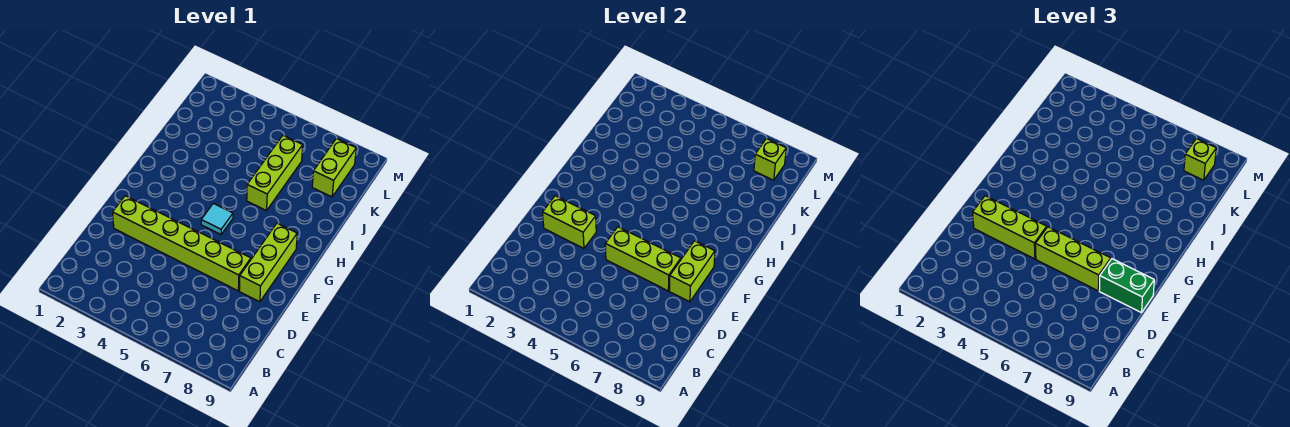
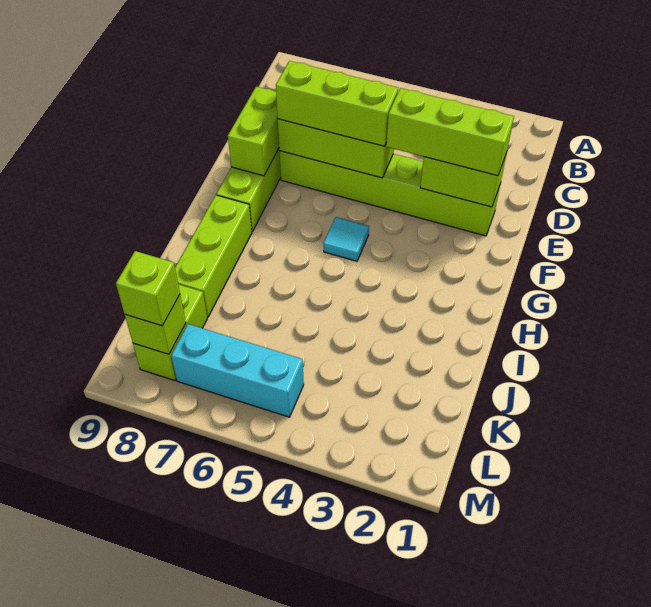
green brick E8:E9 level 3 -> none
lime brick I6:K6 level 1 -> lime brick H8:J8 level 1
none -> cyan brick L5:L7 level 1

